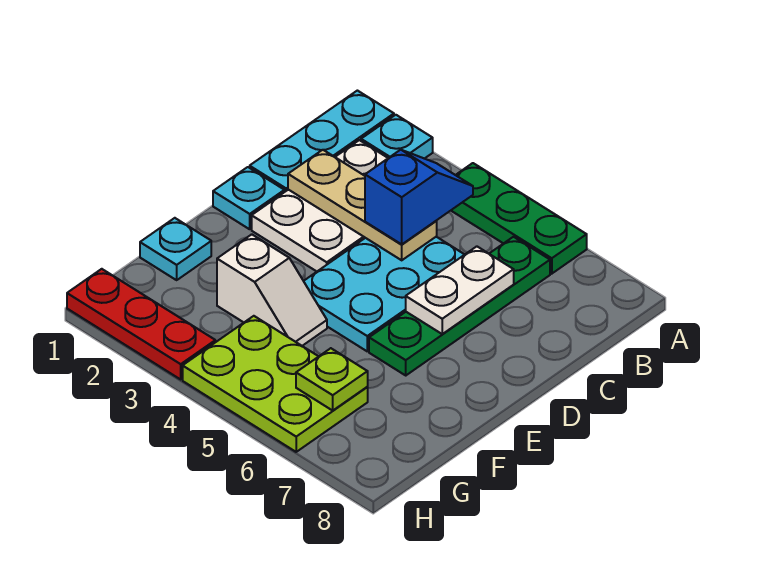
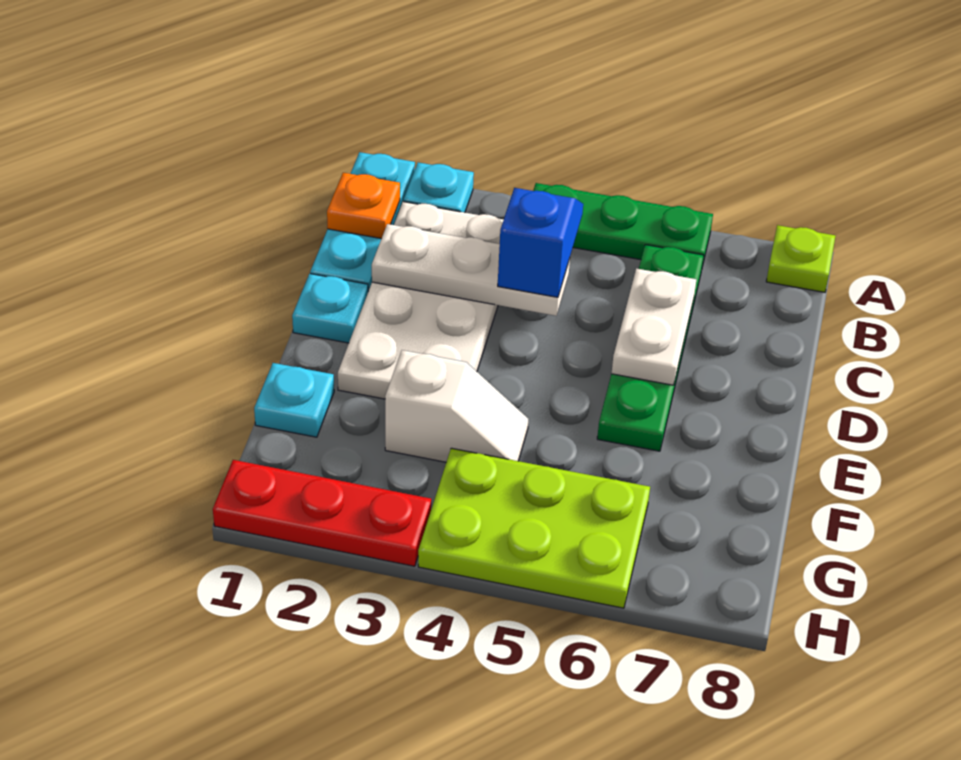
none -> orange plate B1 level 2
white plate B2:D3 level 1 -> white plate B2:E3 level 1
tan plate C2:C4 level 2 -> white plate C2:C4 level 2
cyan plate C4:E5 level 1 -> none
lime plate G6 level 2 -> lime plate A8 level 1

